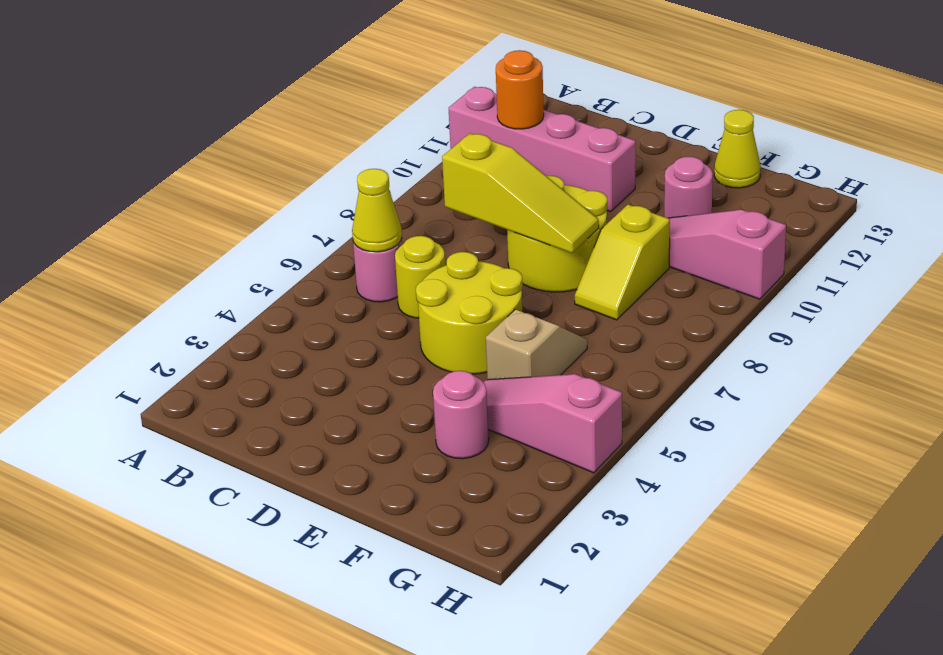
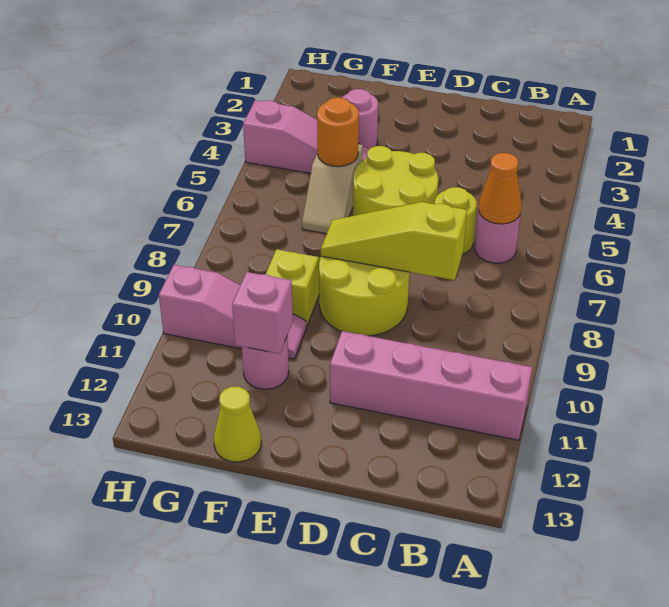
yellow cone B6 level 2 -> orange cone B6 level 2
orange round brick B11 level 2 -> orange round brick F5 level 2
none -> pink brick F11 level 2

